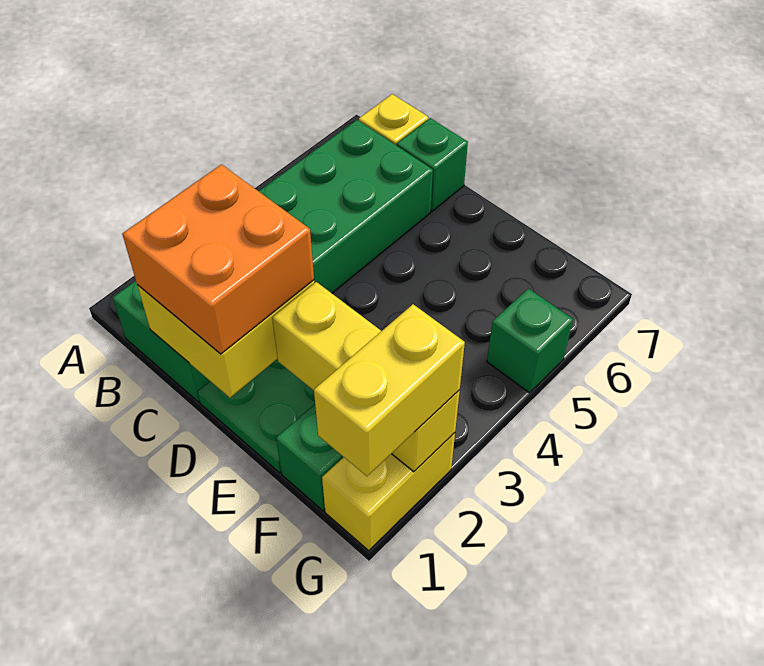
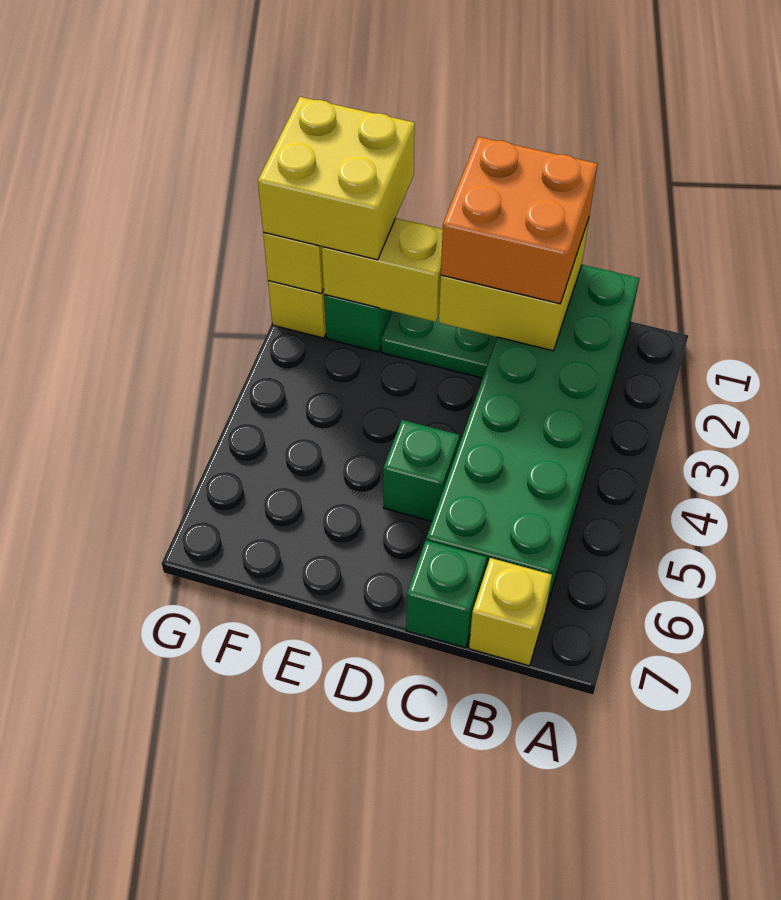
yellow brick G1:G2 level 3 -> yellow brick F1:G2 level 3
green brick G5 level 1 -> green brick D5 level 1

